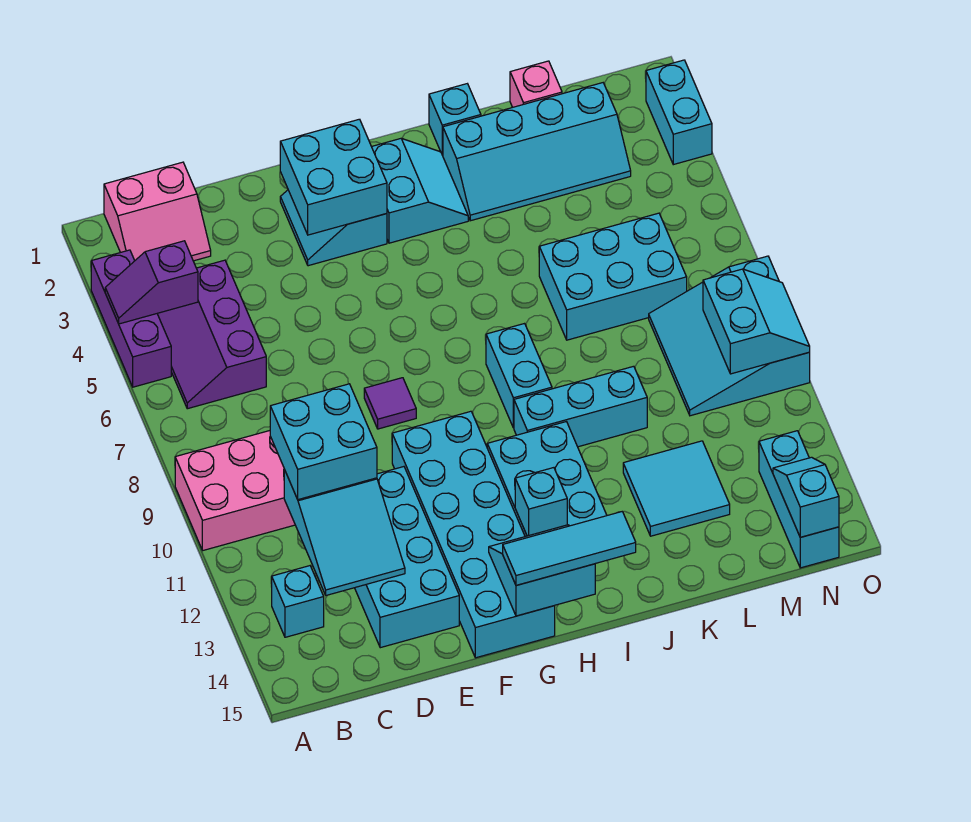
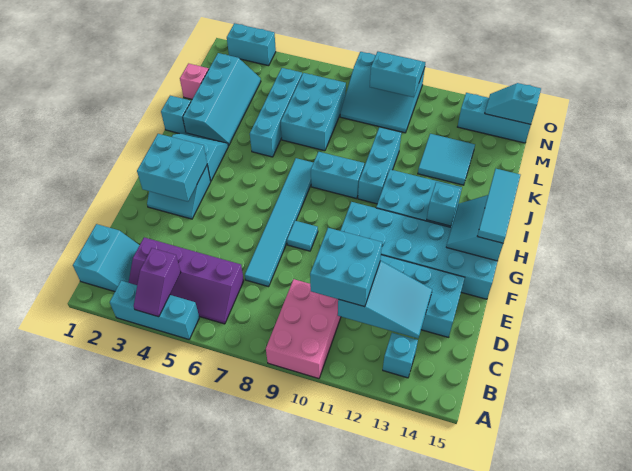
purple brick A3:A5 level 1 -> cyan brick A3:A5 level 1
pink slope B1:C2 level 1 top 1 -> cyan slope B1:C2 level 1 top 1
purple slope B4:C6 level 1 top C -> purple slope B3:C6 level 1 top C
none -> cyan tile D7:I7 level 1
purple tile F8 level 1 -> cyan tile F8 level 1
none -> cyan brick J5:M5 level 1

